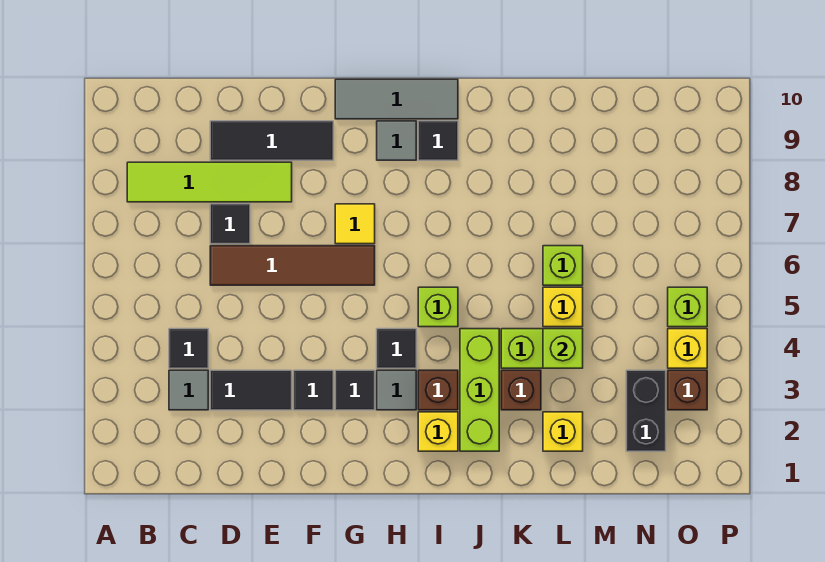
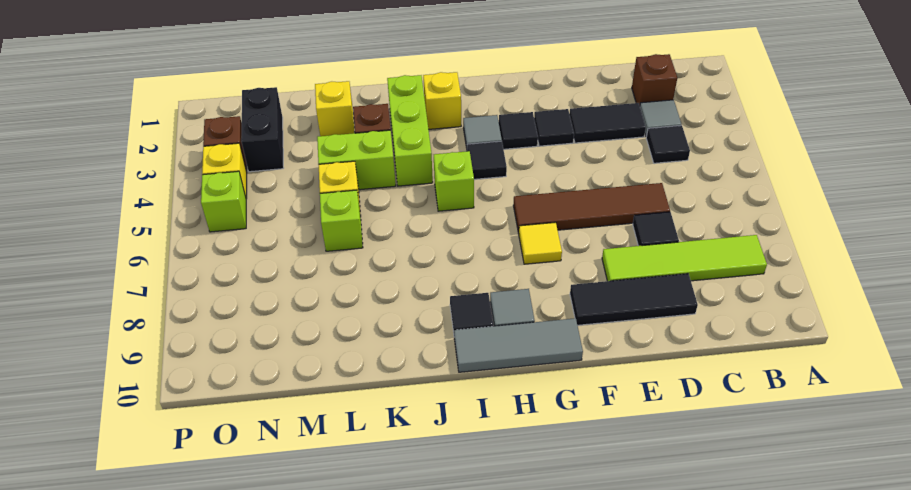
brown brick I3 level 1 -> brown brick C2 level 1
lime brick L4 level 2 -> none

